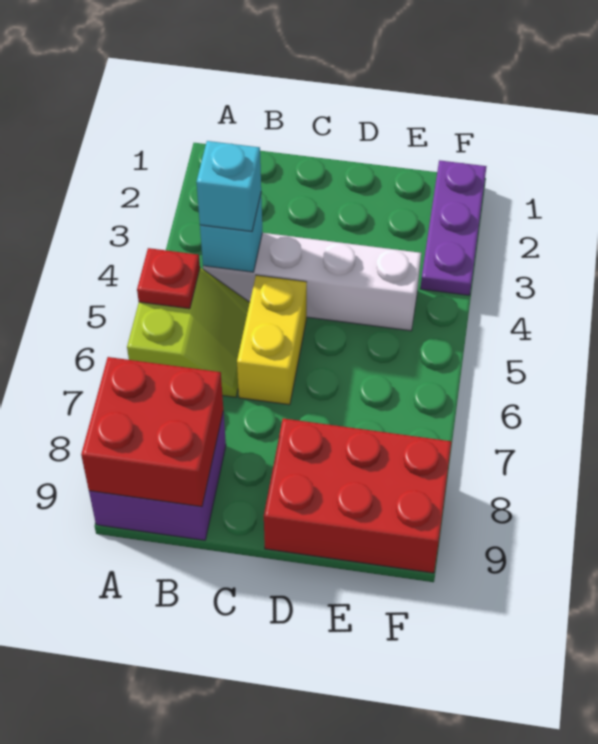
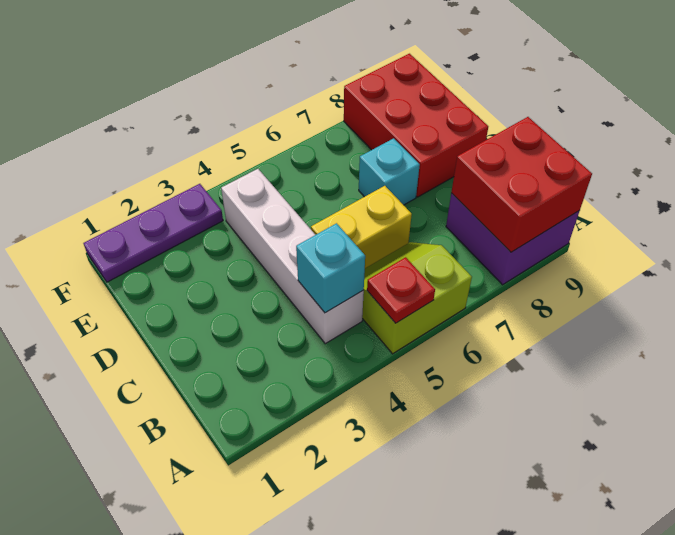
cyan brick B4 level 3 -> cyan brick D7 level 1

